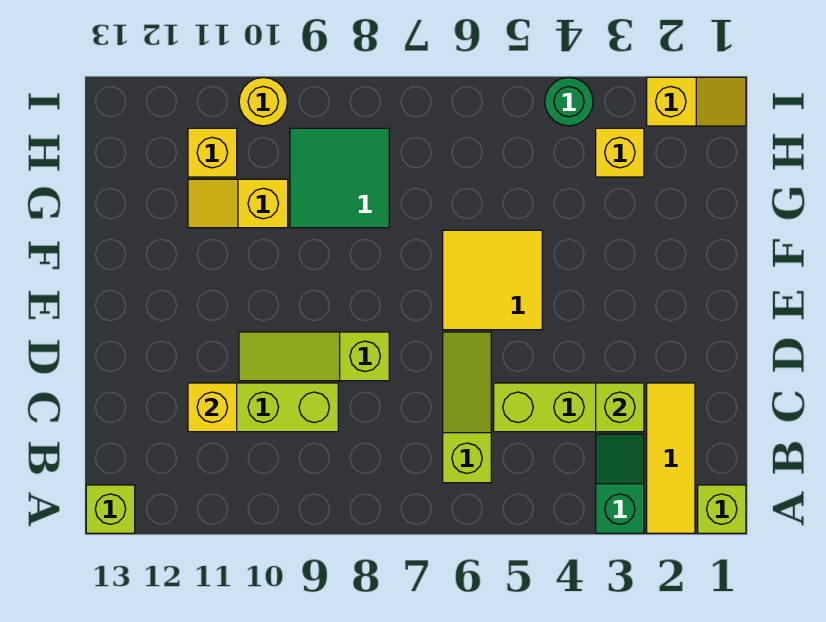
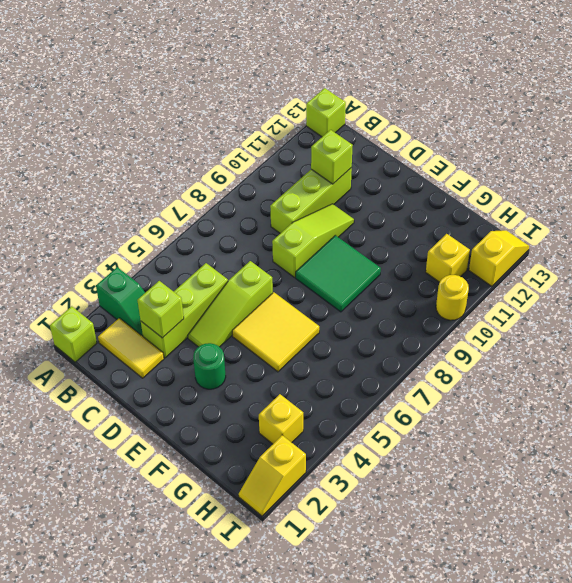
yellow tile A2:C2 level 1 -> yellow tile B2:C2 level 1
lime slope B6:D6 level 1 top B -> lime slope D4:D6 level 1 top 6
yellow brick C11 level 2 -> lime brick C11 level 2
green tile G8:H9 level 1 -> green tile E8:F9 level 1
yellow slope G10:G11 level 1 top 10 -> yellow slope I12:I13 level 1 top 12
green round brick I4 level 1 -> green round brick E3 level 1

